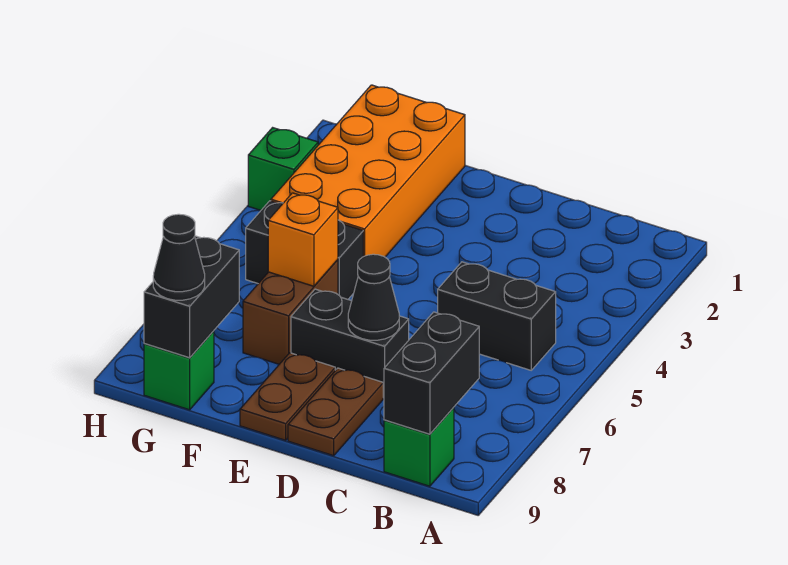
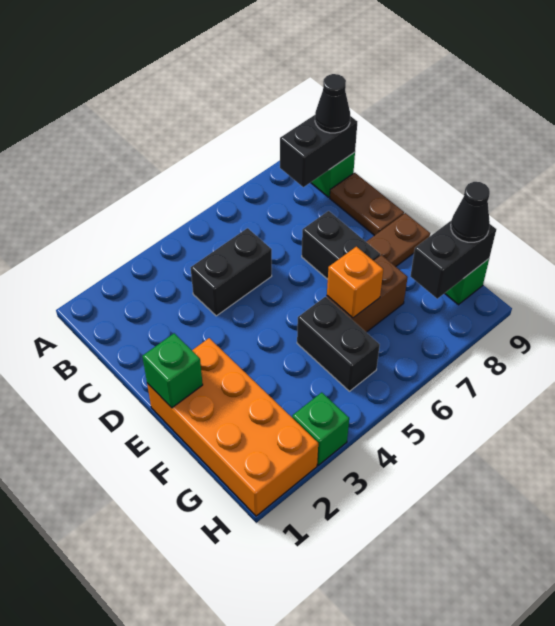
black brick B5:C5 level 1 -> black brick C4:C5 level 1
black cone D7 level 2 -> black cone B9 level 3
brown plate D8:D9 level 1 -> brown plate C9:D9 level 1
none -> green brick E1 level 2
orange brick F1:G4 level 1 -> orange brick E1:H2 level 1

